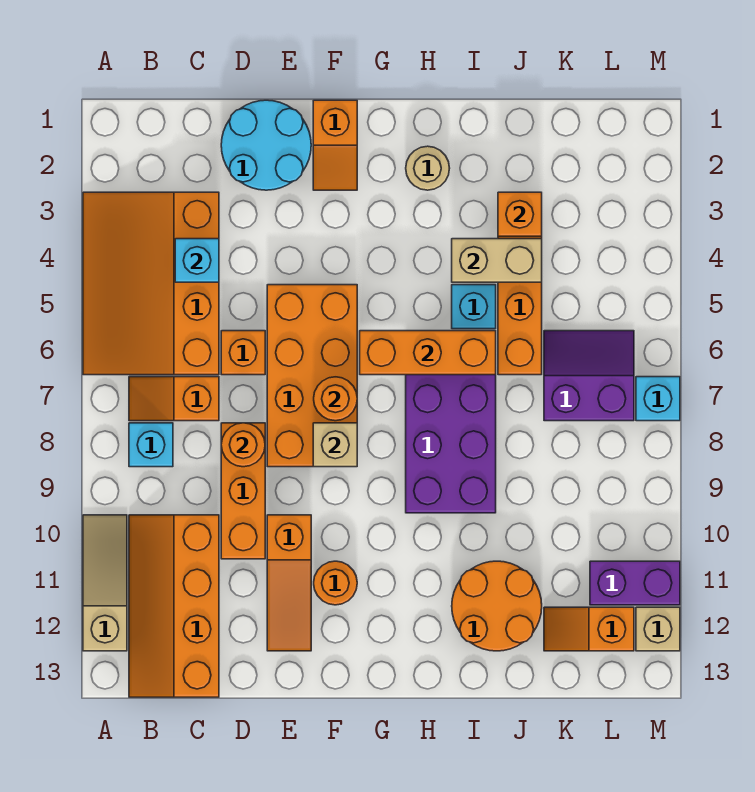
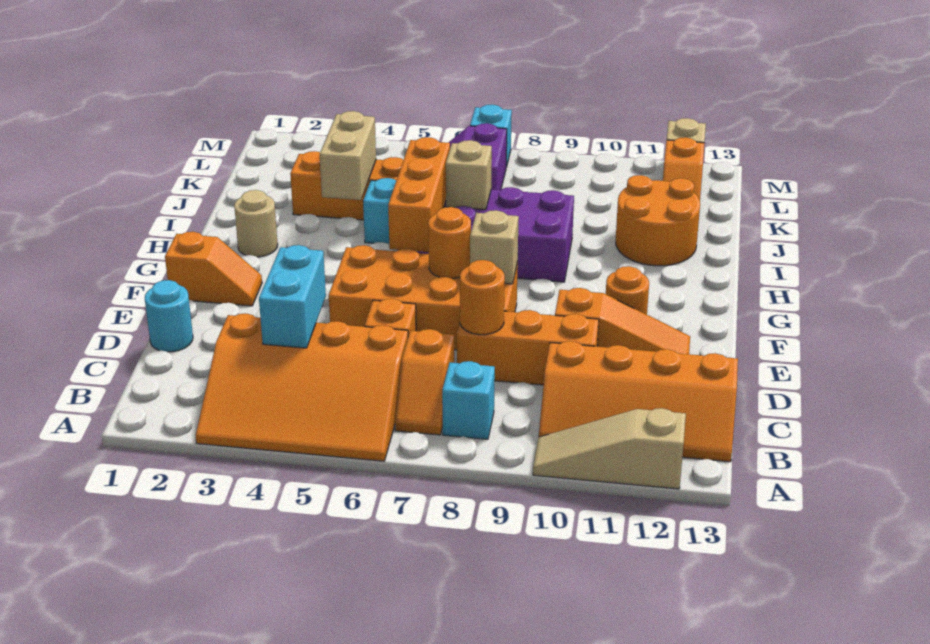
cyan brick C4 level 2 -> cyan brick C4:D4 level 2
cyan round brick D1:E2 level 1 -> cyan round brick D1 level 1
none -> tan brick I7 level 2
orange brick J3 level 2 -> none
purple brick L11:M11 level 1 -> none

